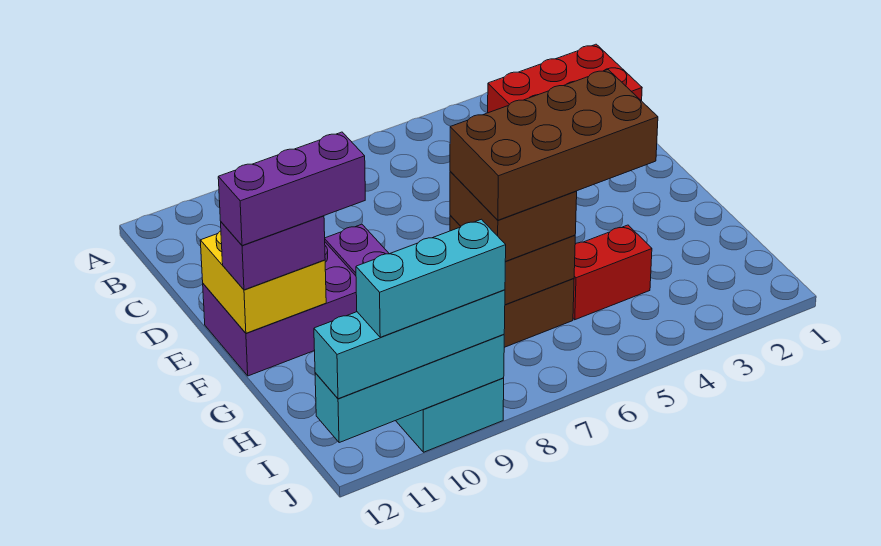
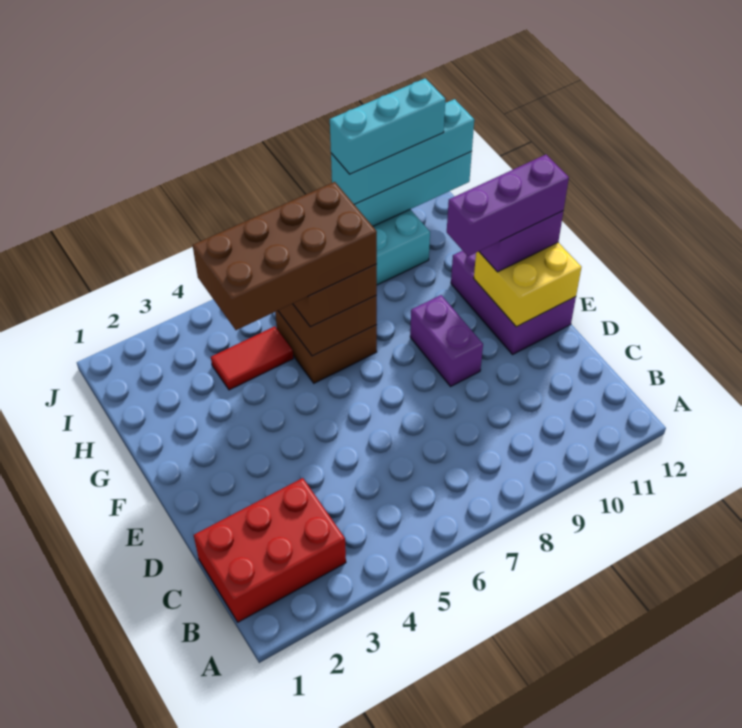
purple brick E10:F12 level 1 -> purple brick E11:G12 level 1
red brick H4:H5 level 1 -> red tile H4:H5 level 1

